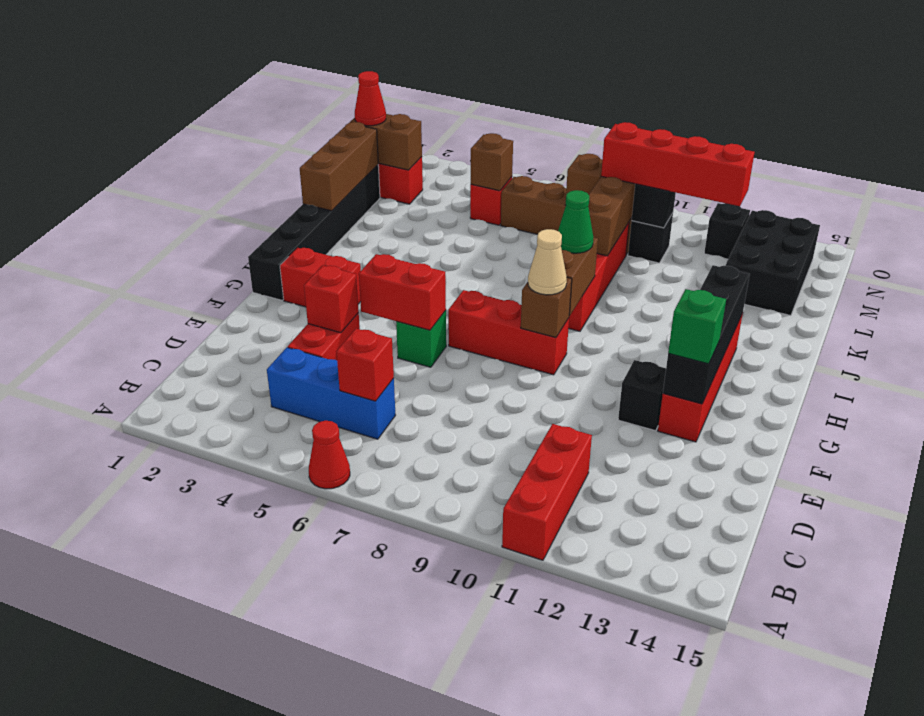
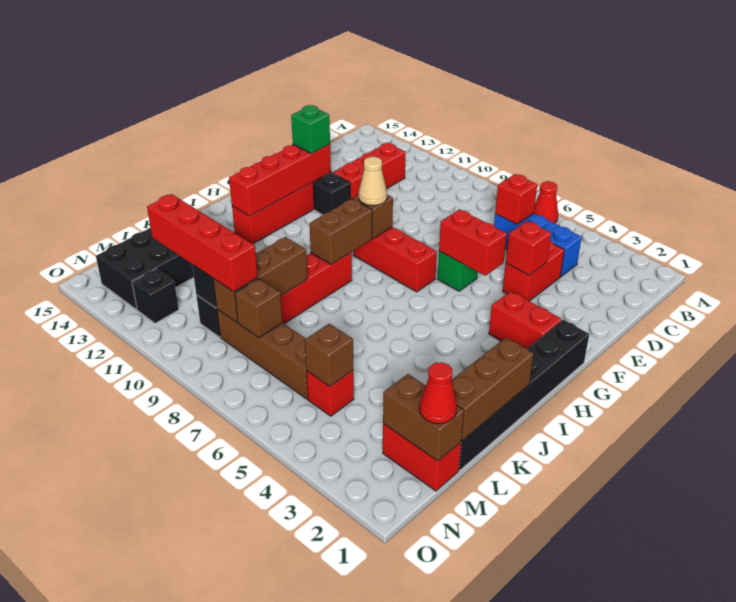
red brick A11:C11 level 1 -> red brick C12:E12 level 1
black brick F13:I13 level 2 -> red brick F13:I13 level 2
green cone I9 level 3 -> none

